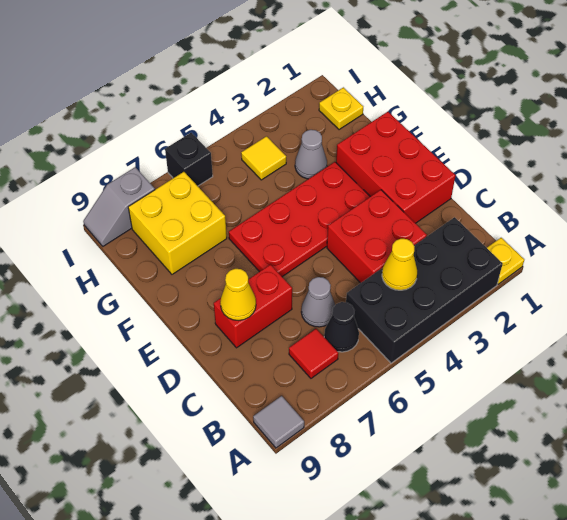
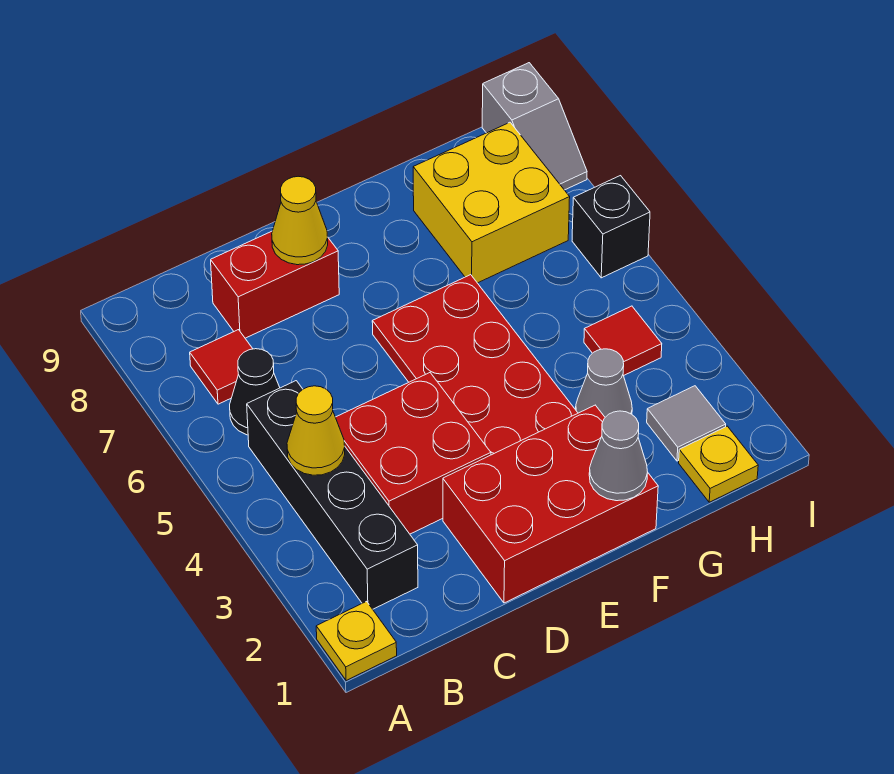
black brick A2:B5 level 1 -> black brick B2:B5 level 1
grey tile A9 level 1 -> grey tile H2 level 1
grey cone C6 level 1 -> grey cone F1 level 2
red brick D7:D8 level 1 -> red brick C8:D8 level 1
yellow tile H4 level 1 -> red tile H4 level 1
grey slope I8:I9 level 1 top 8 -> grey slope I8:I9 level 1 top 9

